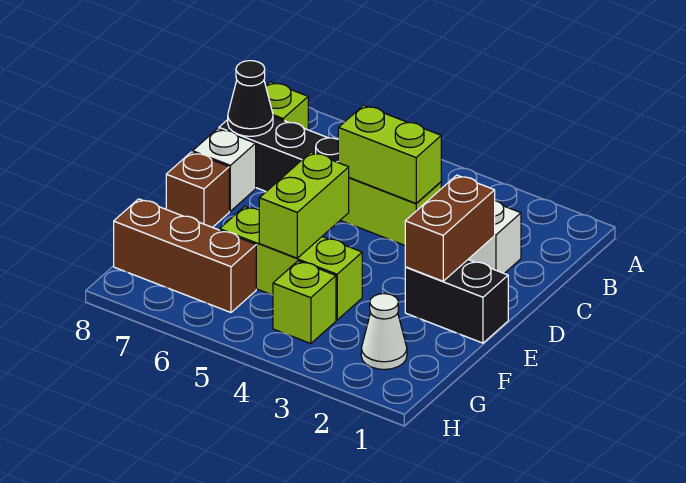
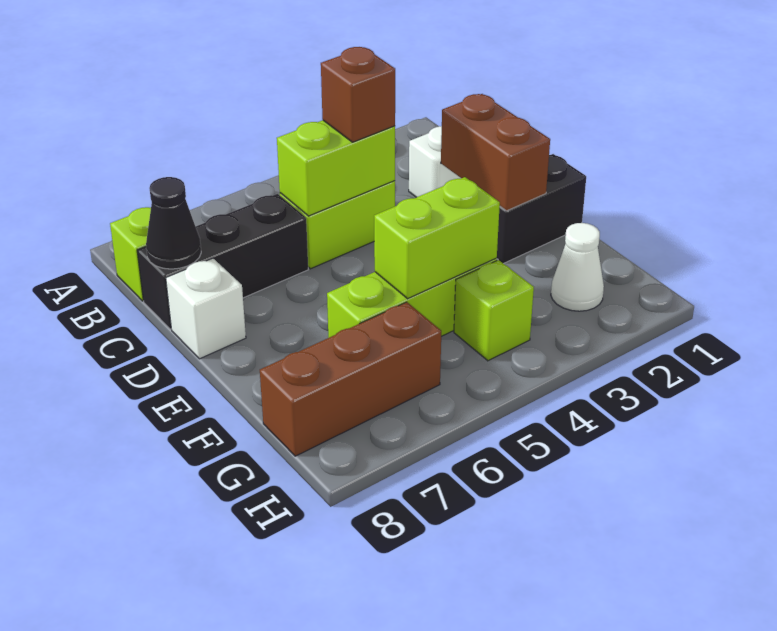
lime brick E5:F5 level 2 -> lime brick F4:F5 level 2
brown brick E8 level 1 -> brown brick C4 level 3

